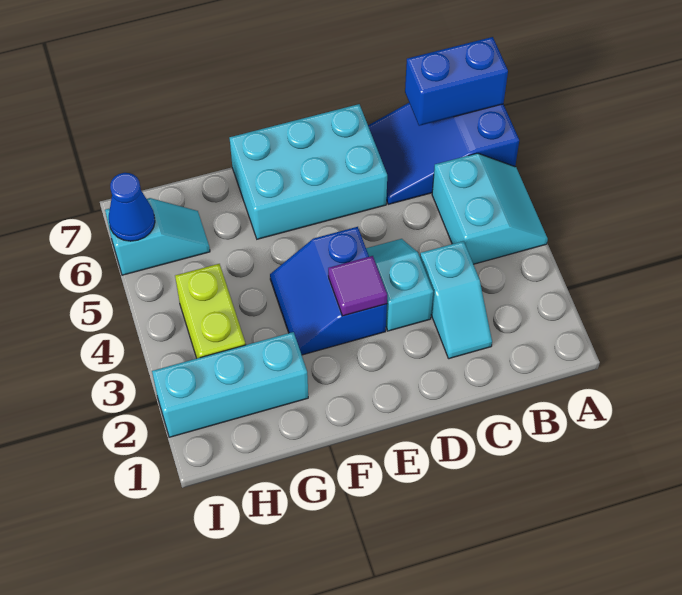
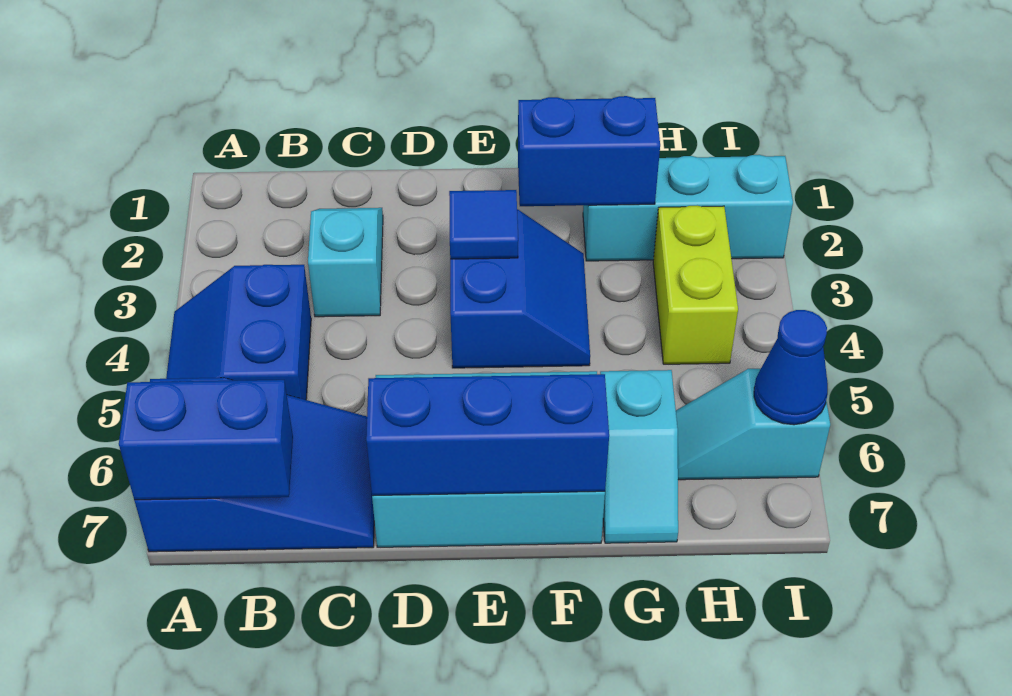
cyan slope A4:B5 level 1 top B -> blue slope A4:B5 level 1 top B
cyan slope D3:D4 level 1 top 3 -> cyan slope G6:G7 level 1 top 6
none -> blue brick D7:F7 level 2
purple tile E3 level 2 -> blue tile E3 level 2
none -> blue brick F2:G2 level 2

